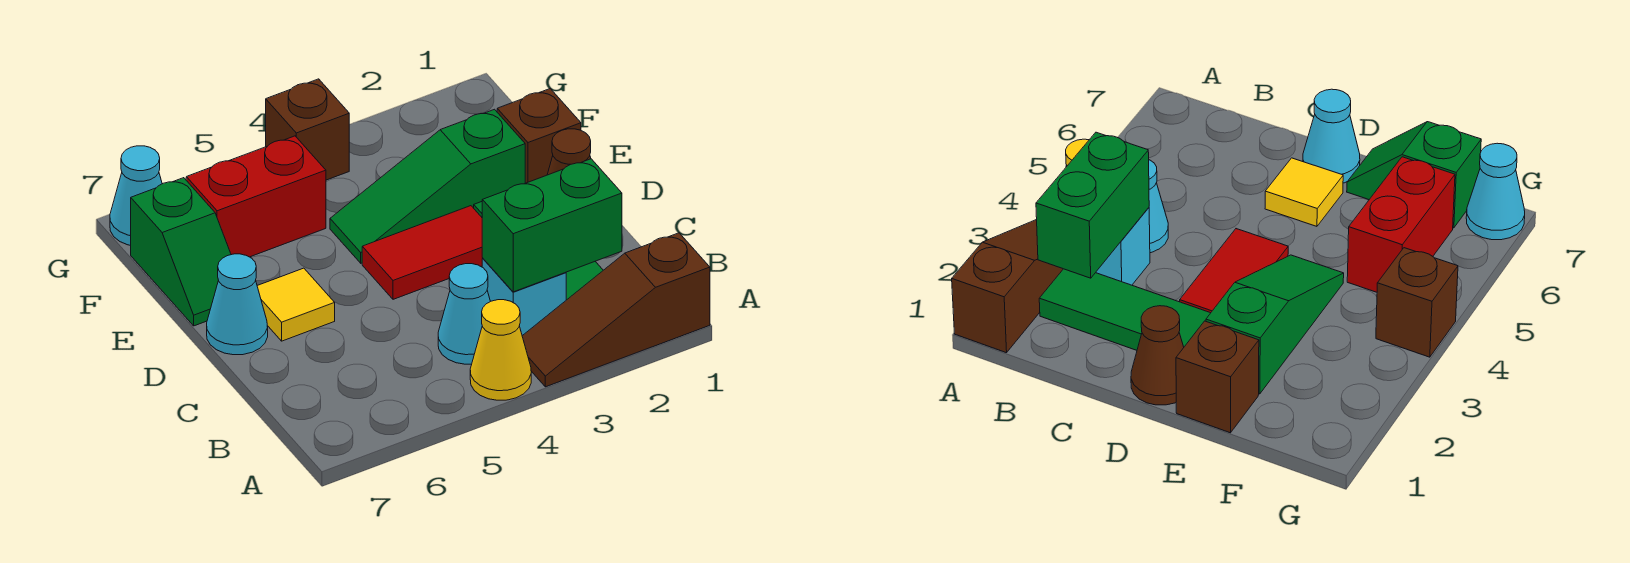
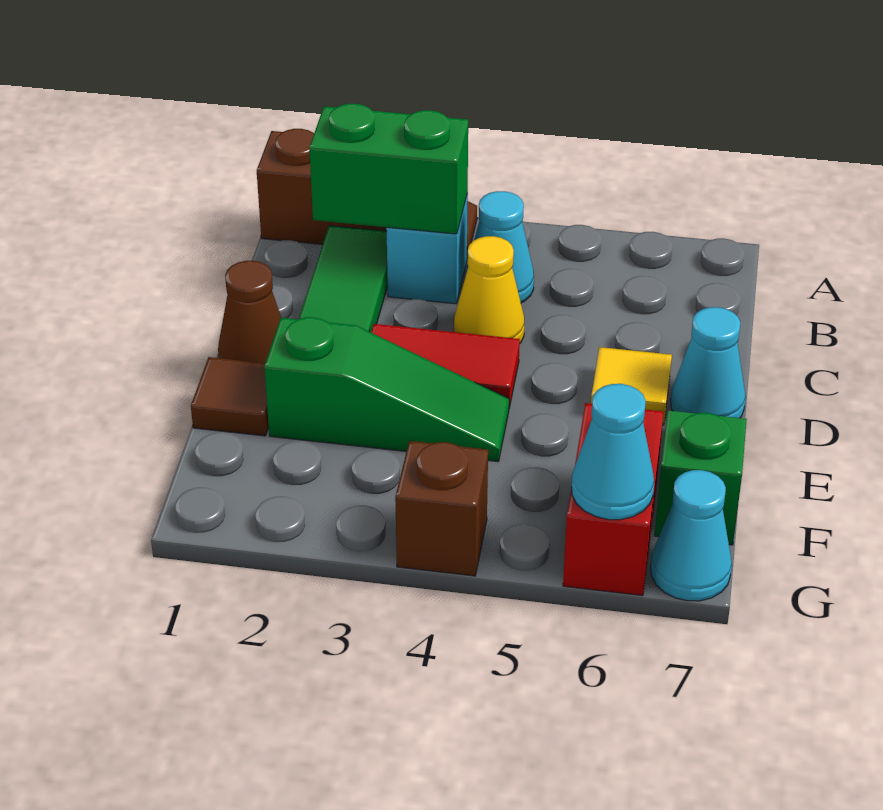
yellow cone A4 level 1 -> yellow cone C4 level 1
brown brick E1 level 1 -> brown tile E1 level 1
red brick F5:F6 level 1 -> red brick F6:G6 level 1
none -> cyan cone G6 level 2

